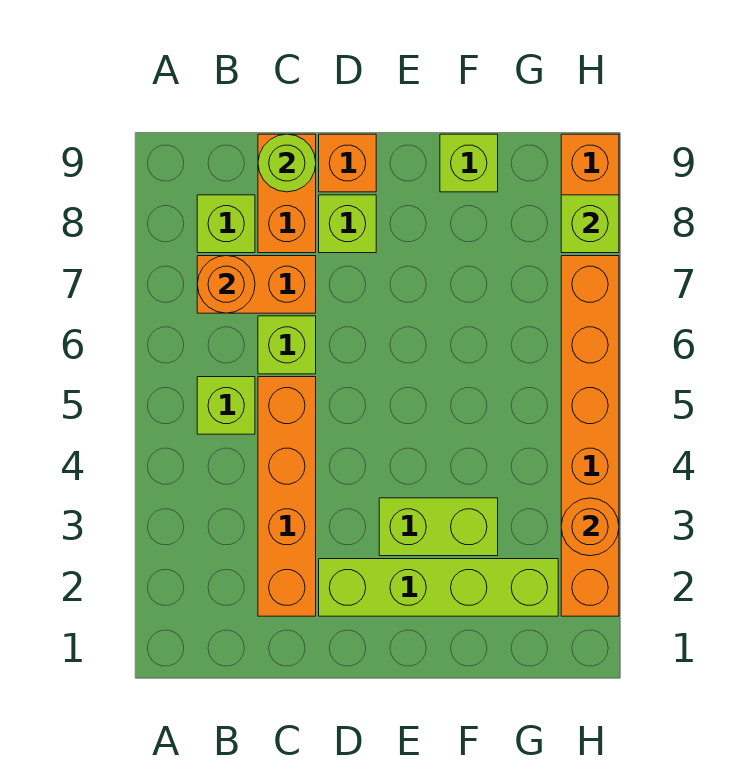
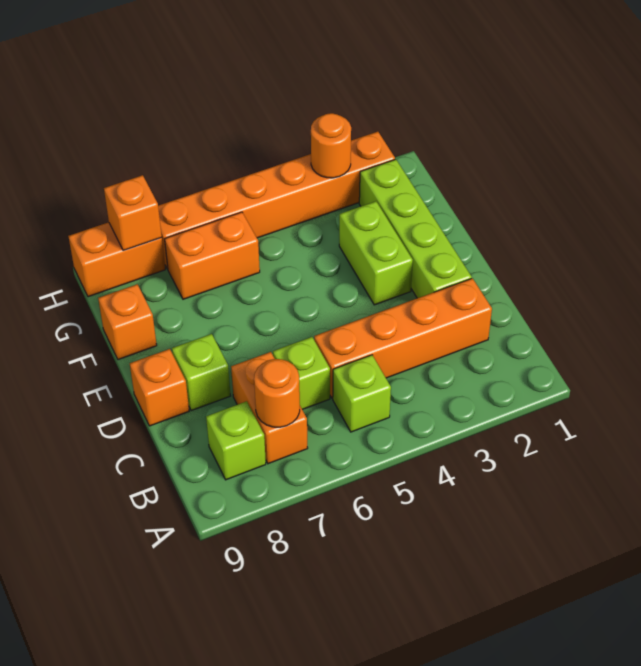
orange brick C8:C9 level 1 -> orange brick G6:G7 level 1
lime round brick C9 level 2 -> none
lime brick F9 level 1 -> orange brick F9 level 1
lime brick H8 level 2 -> orange brick H8 level 2

